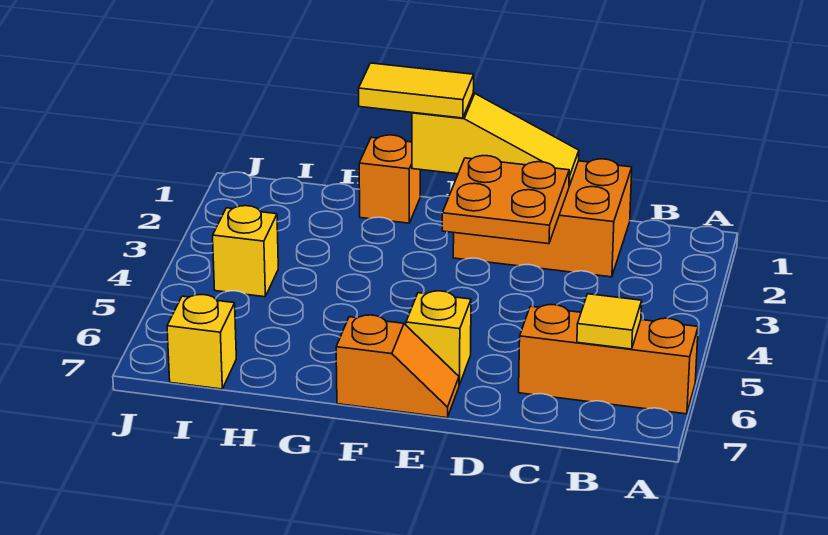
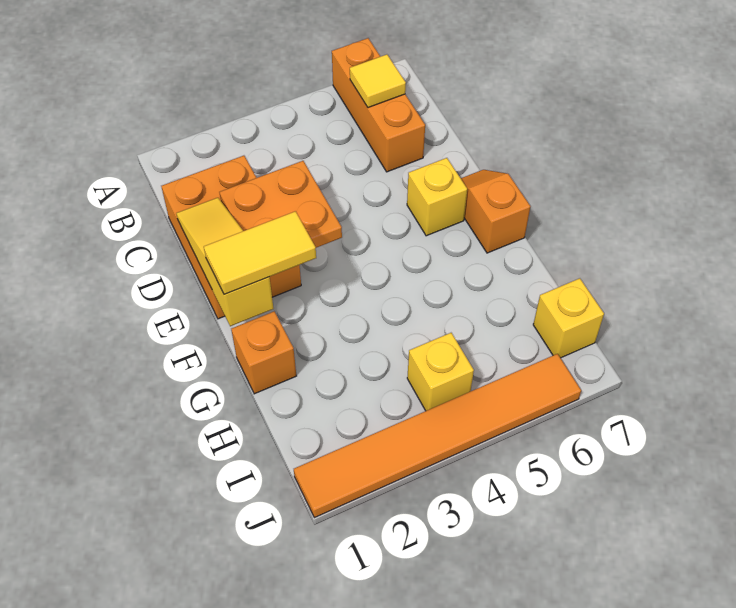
yellow tile F1:G1 level 3 -> yellow tile F1:F2 level 3
none -> orange tile J1:J6 level 1

